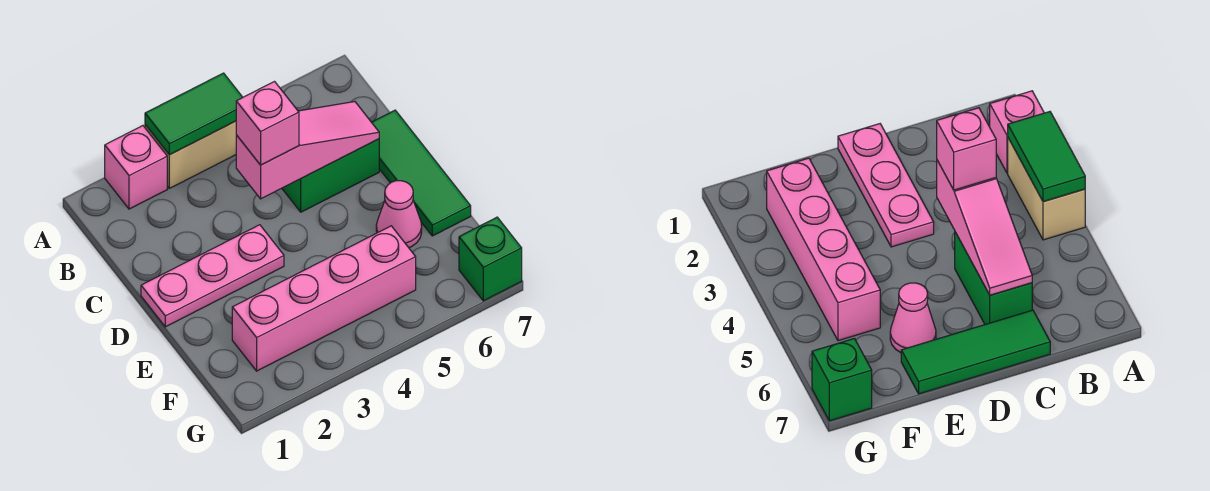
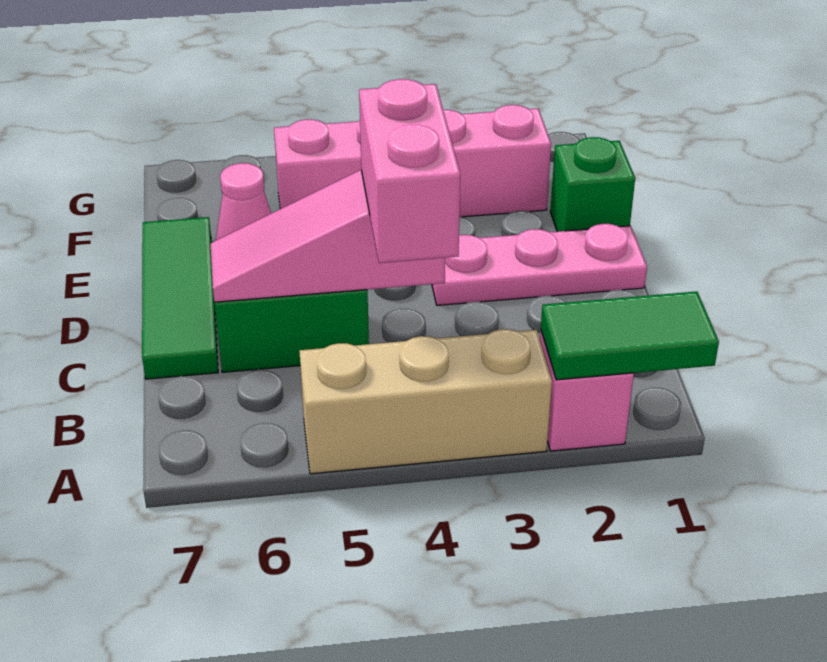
tan brick A3:A4 level 1 -> tan brick A3:A5 level 1
green tile A3:A4 level 2 -> green tile A1:A2 level 2
pink brick C4 level 3 -> pink brick B4:C4 level 3
green brick G7 level 1 -> green brick E1 level 1

